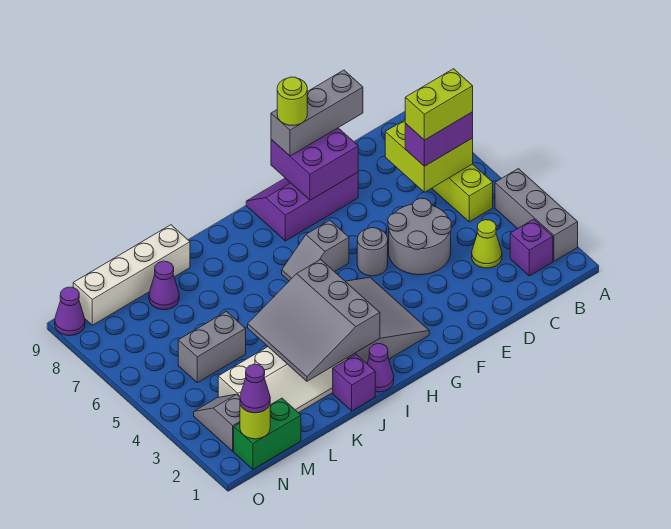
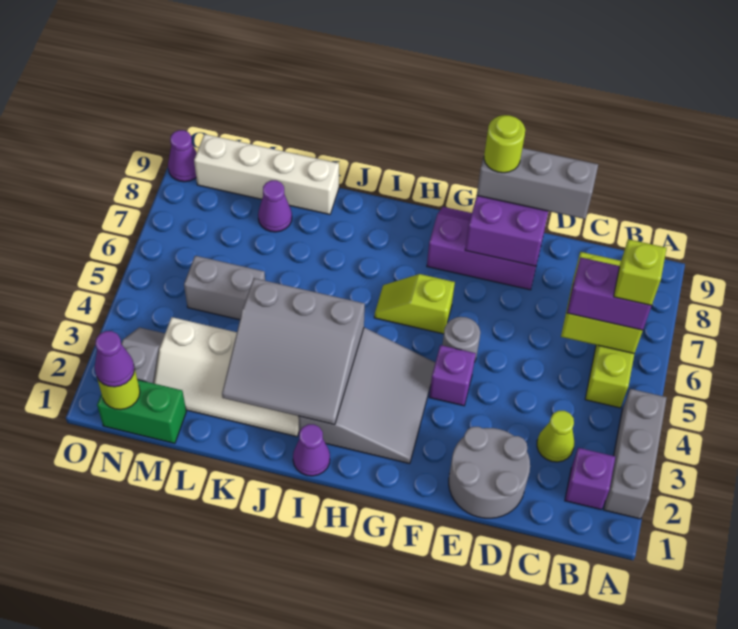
lime brick B6:C6 level 4 -> lime brick B6 level 4
grey round brick D4:E5 level 1 -> grey round brick D1:E2 level 1
grey slope G6:H6 level 1 top G -> lime slope G6:H6 level 1 top G
grey slope I2:K4 level 2 top I -> grey slope I2:K4 level 2 top 4
purple brick J1 level 1 -> purple brick F4 level 1

